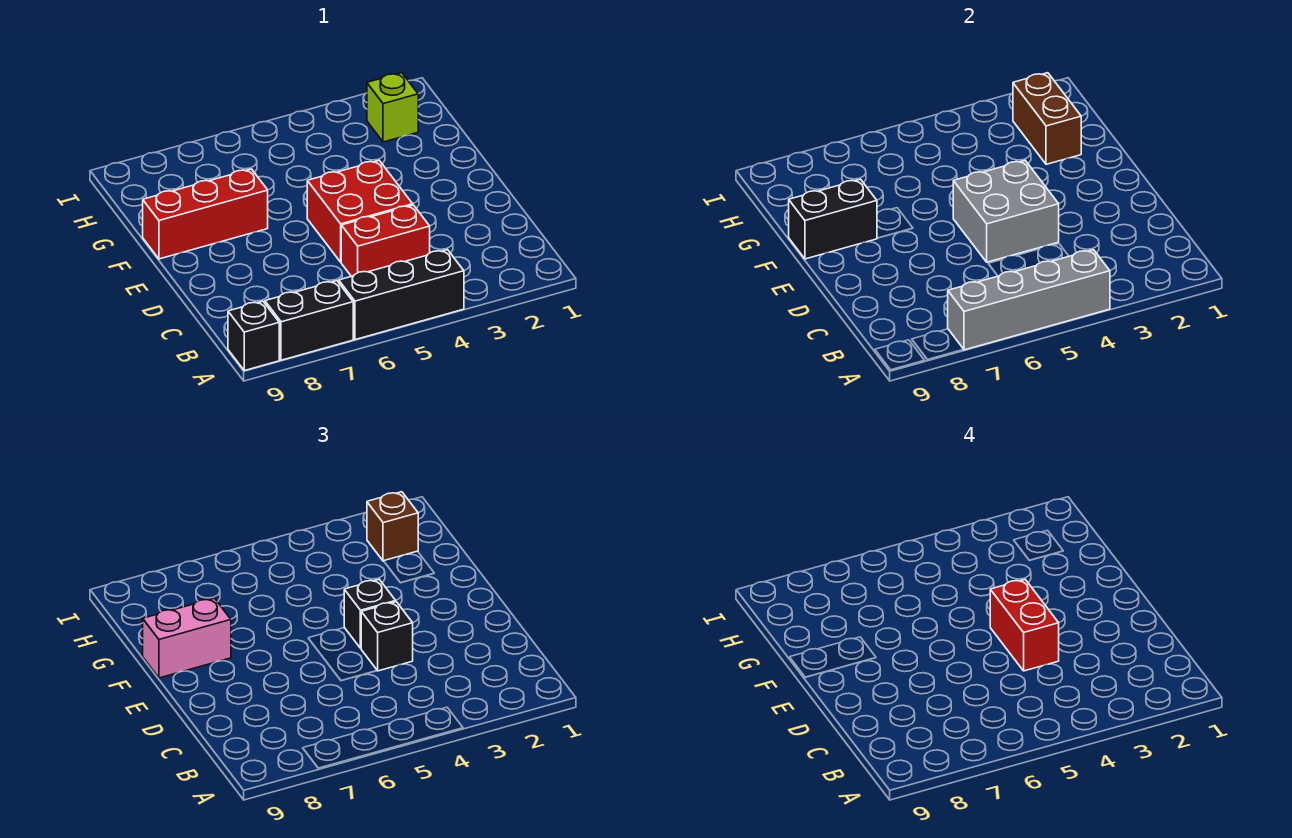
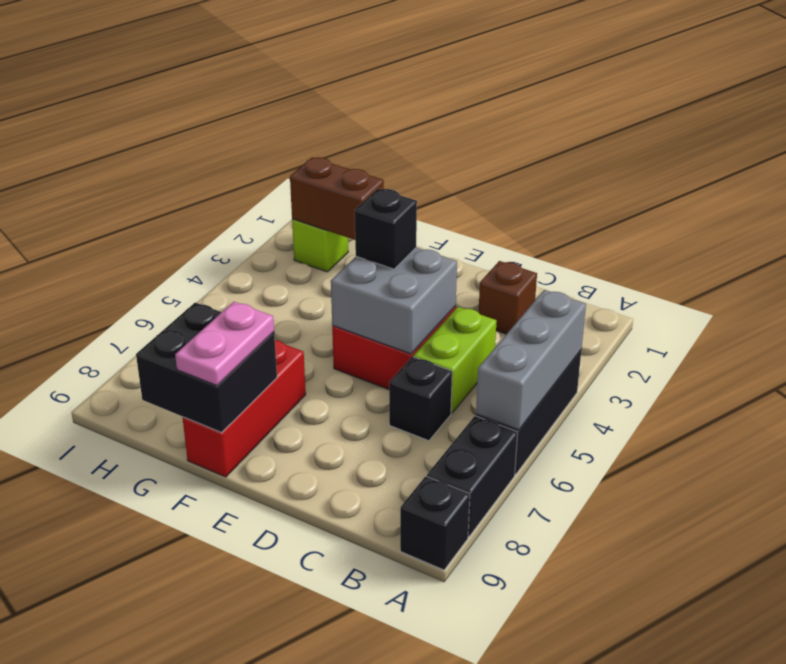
grey brick A4:A7 level 2 -> grey brick A4:A6 level 2
red brick C4:C5 level 1 -> lime brick C4:C5 level 1
black brick D4 level 3 -> black brick C6 level 1
red brick D4:E4 level 4 -> none
black brick F8:F9 level 2 -> black brick F8:G9 level 2
pink brick F8:F9 level 3 -> pink plate F8:F9 level 3
brown brick H2 level 3 -> brown brick C2 level 1

